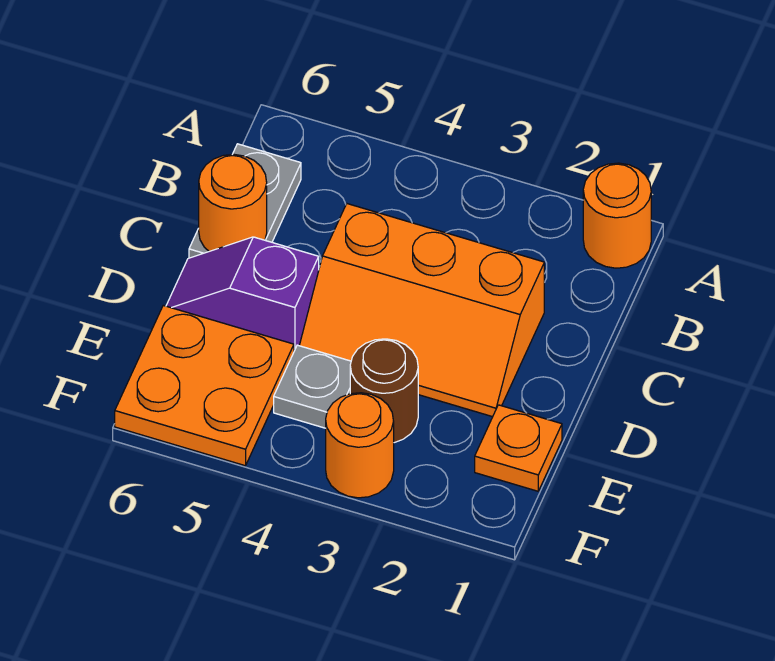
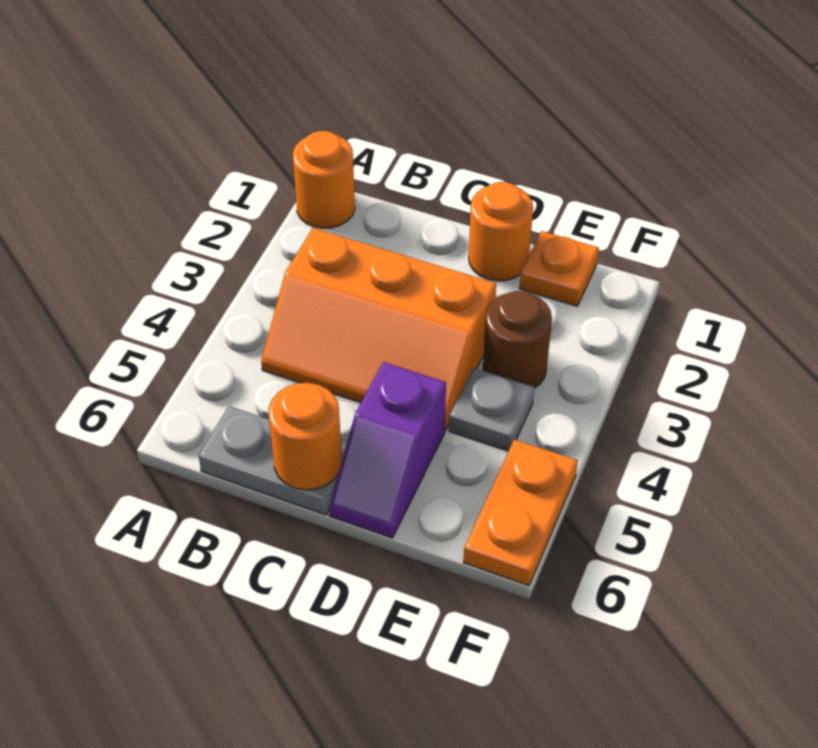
orange slope C2:D4 level 1 top C -> orange slope B3:D4 level 1 top 3
orange plate E5:F6 level 1 -> orange plate F5:F6 level 1
orange round brick F3 level 1 -> orange round brick D1 level 1

